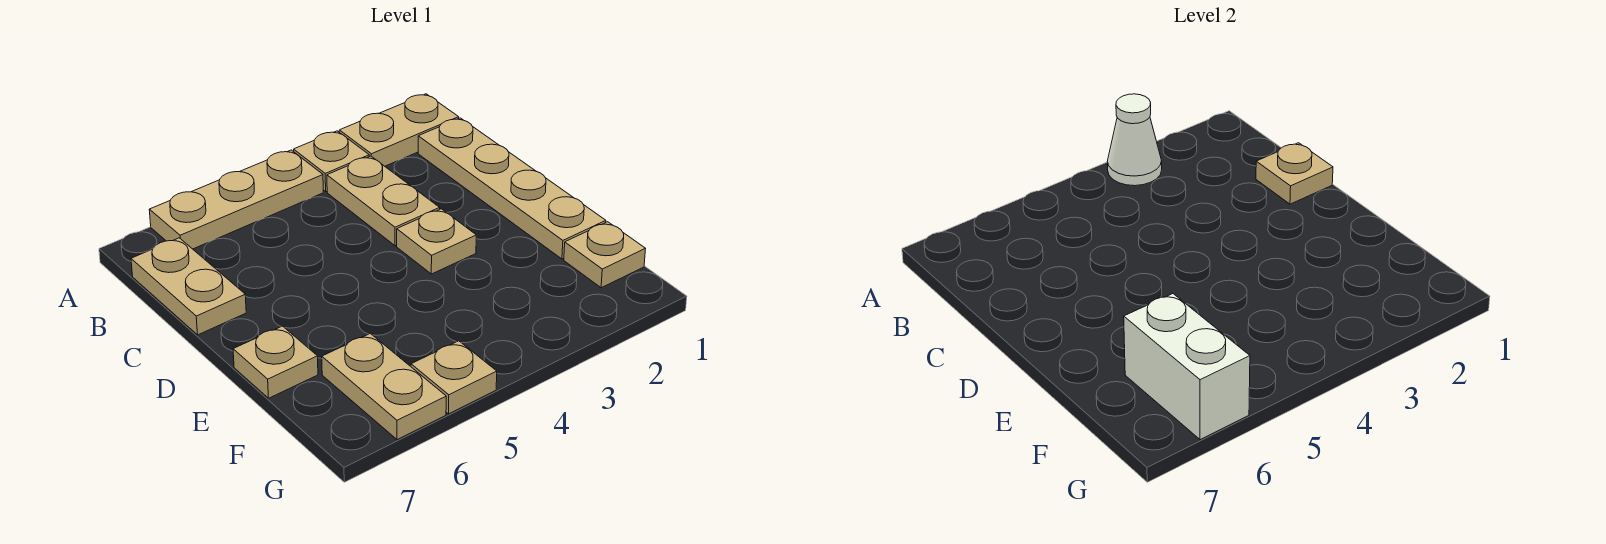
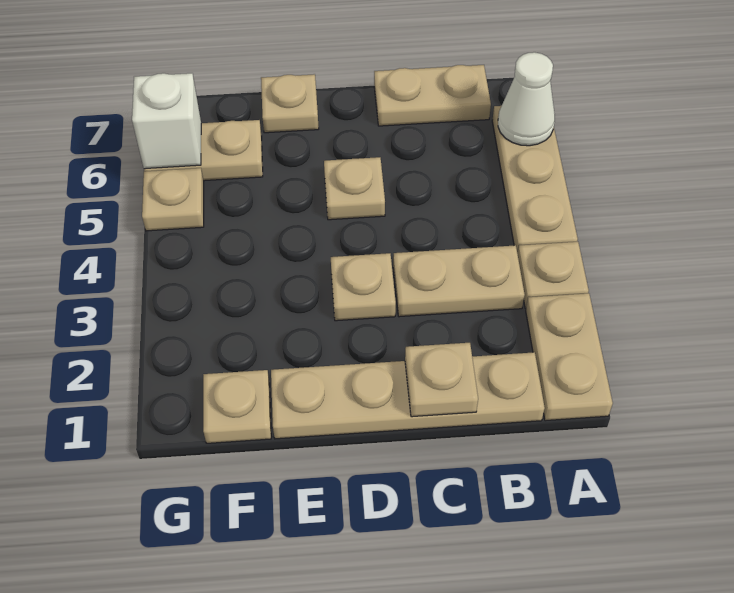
white cone A3 level 2 -> white cone A6 level 2
none -> tan plate D5 level 1
white brick F6:G6 level 2 -> white brick G6 level 2

